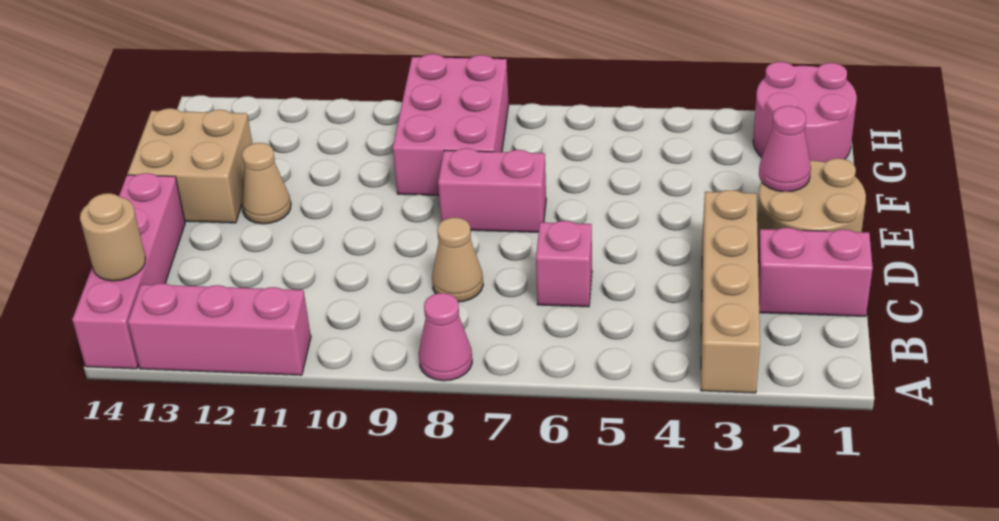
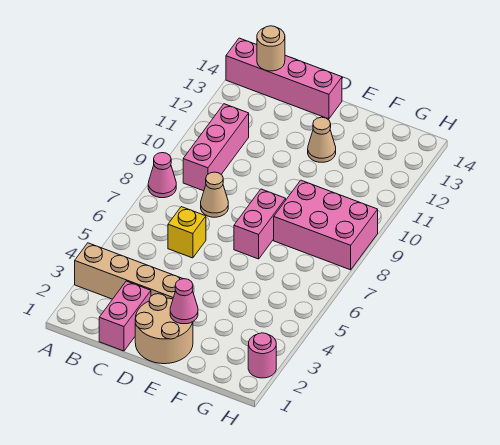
pink brick A11:A13 level 1 -> pink brick B9:B11 level 1
pink brick C6 level 1 -> yellow brick C6 level 1
tan brick E13:F14 level 1 -> none
pink round brick G1:H2 level 1 -> pink round brick H2 level 1

